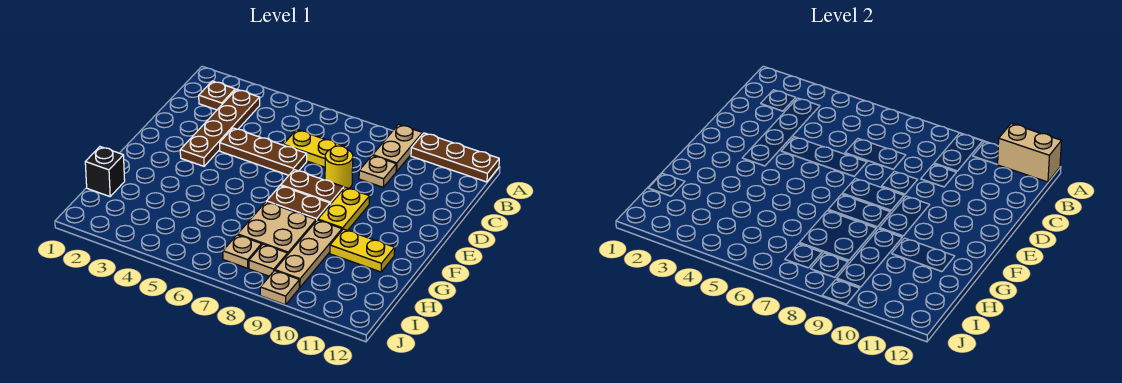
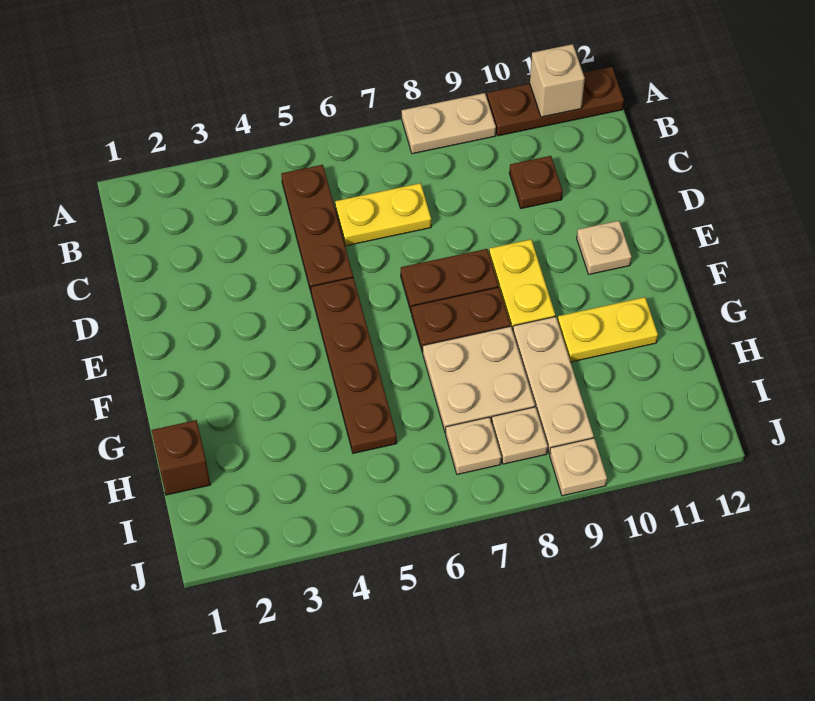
tan plate A9:B9 level 1 -> tan plate A8:A9 level 1
tan brick A11:A12 level 2 -> tan brick A11 level 2
brown plate B2 level 1 -> brown plate C10 level 1
brown plate B3:E3 level 1 -> brown plate E5:H5 level 1
tan plate C9 level 1 -> tan plate E11 level 1
brown plate D4:D6 level 1 -> brown plate B5:D5 level 1
yellow round brick D8 level 1 -> none
black brick H1 level 1 -> brown brick H1 level 1

